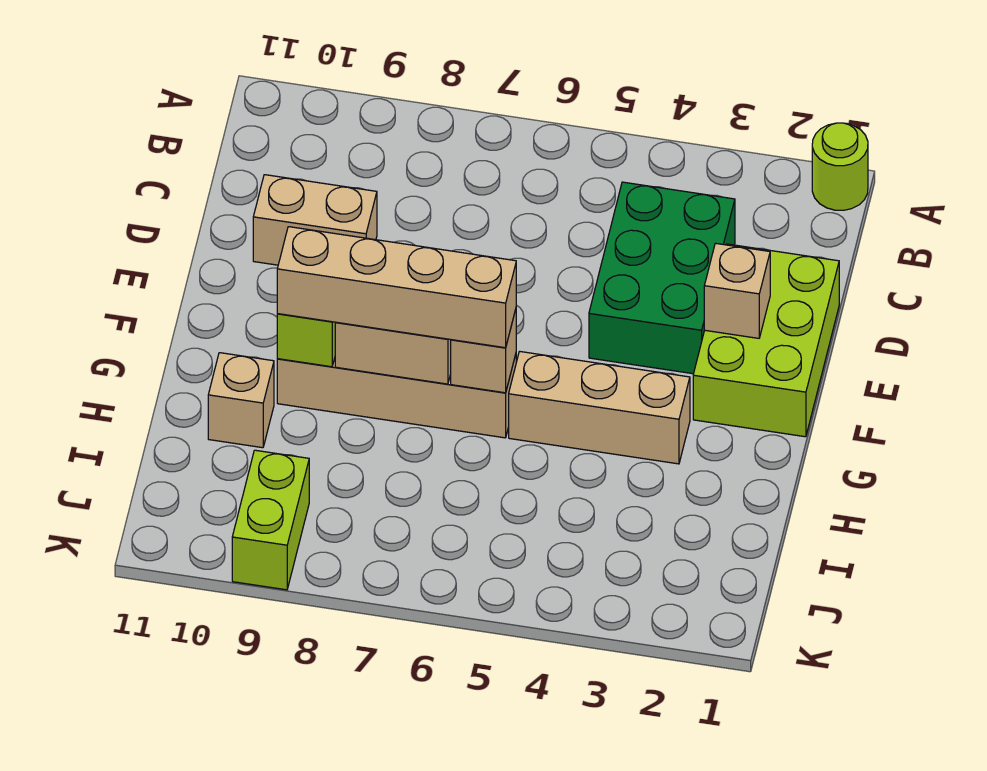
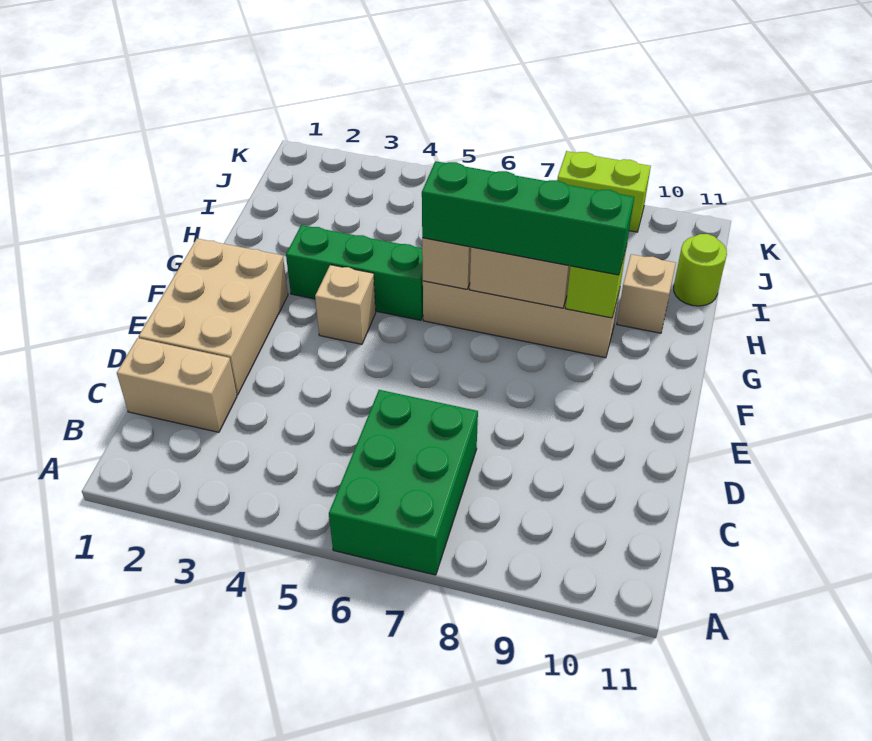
lime round brick A1 level 1 -> lime round brick I11 level 1
green brick C3:E4 level 1 -> green brick A6:C7 level 1
lime brick D1:F2 level 1 -> tan brick D1:F2 level 1
tan brick D9:D10 level 1 -> tan brick C1:C2 level 1
tan brick E2 level 2 -> tan brick F4 level 1
tan brick G3:G5 level 1 -> green brick G3:G5 level 1
tan brick G6:G9 level 3 -> green brick G6:G9 level 3
lime brick J9:K9 level 1 -> lime brick K8:K9 level 1

